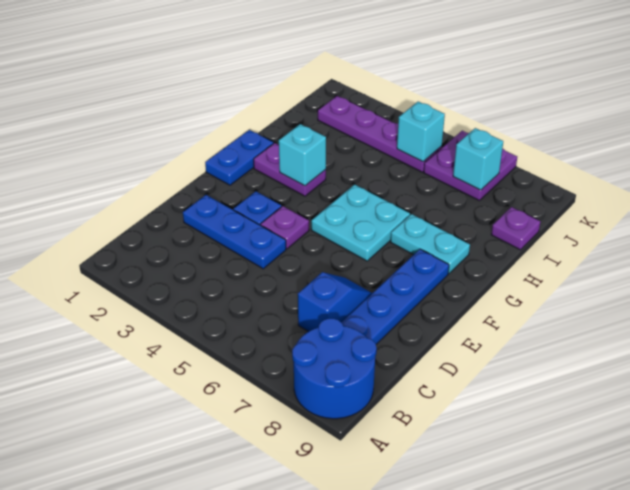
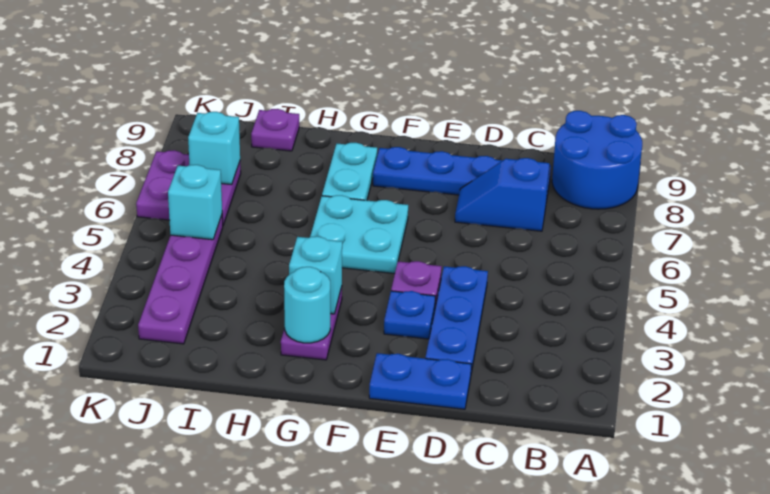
blue plate F1:G1 level 1 -> blue plate D1:E1 level 1
none -> cyan round brick G2 level 2

